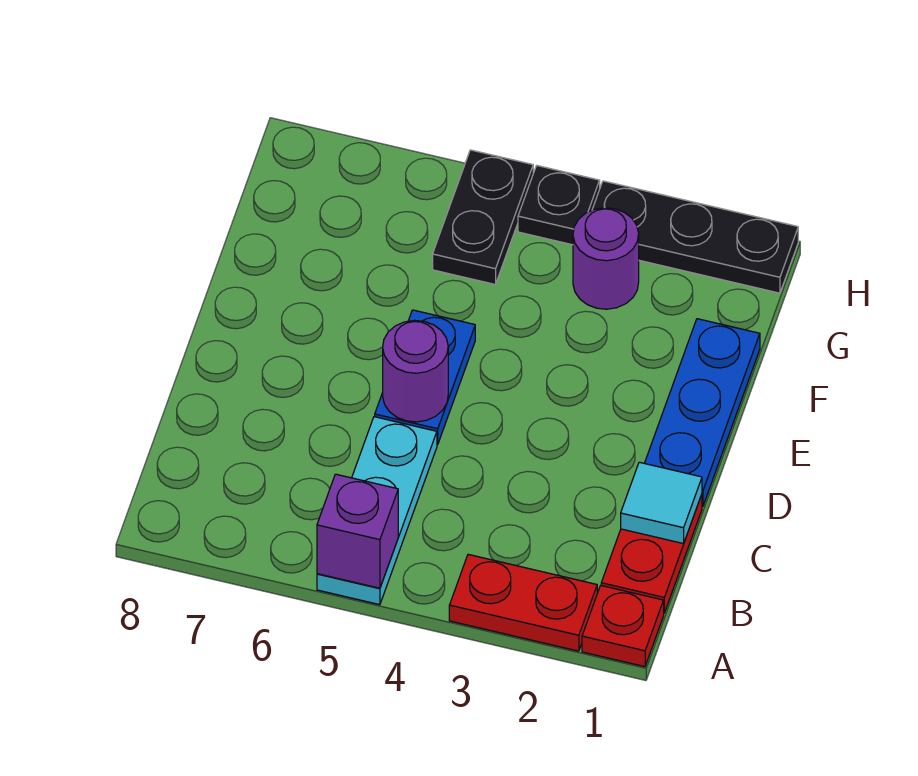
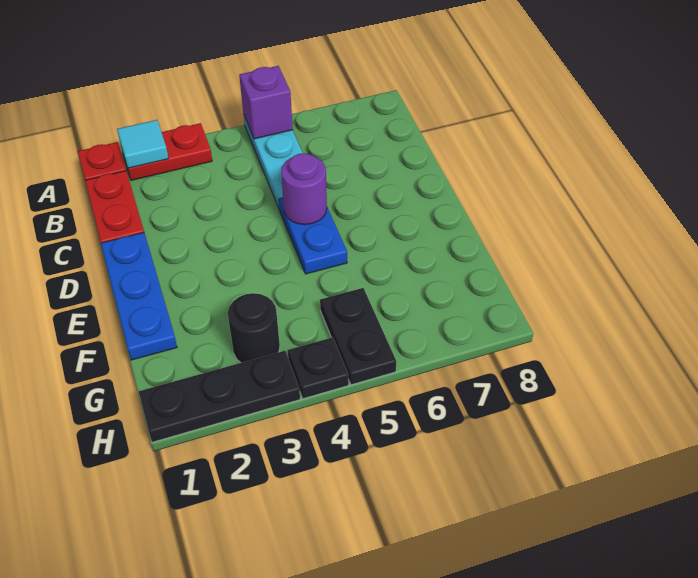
cyan tile C1 level 2 -> cyan tile A2 level 2
purple round brick G3 level 1 -> black round brick G3 level 1

